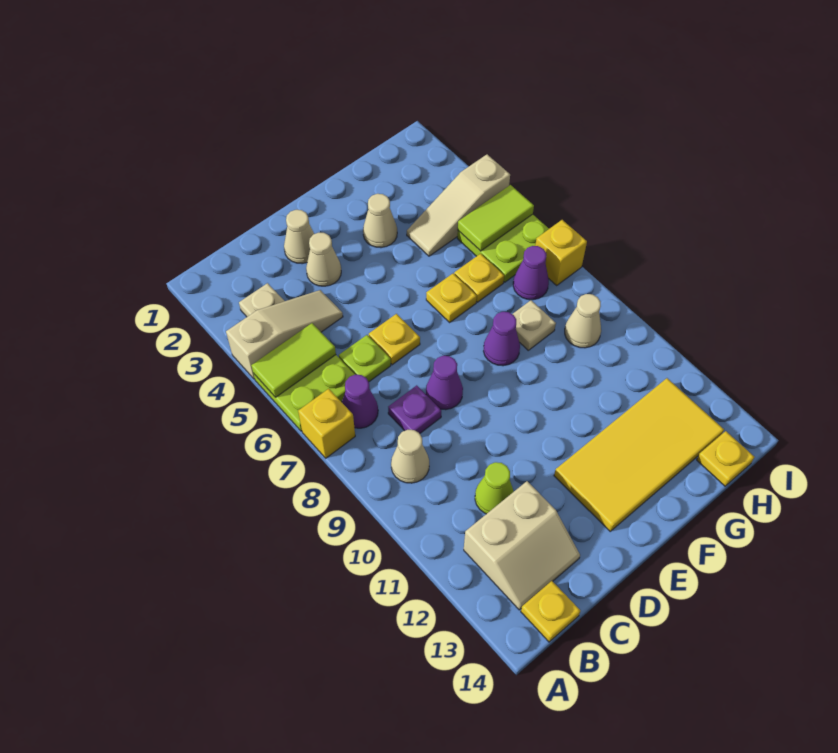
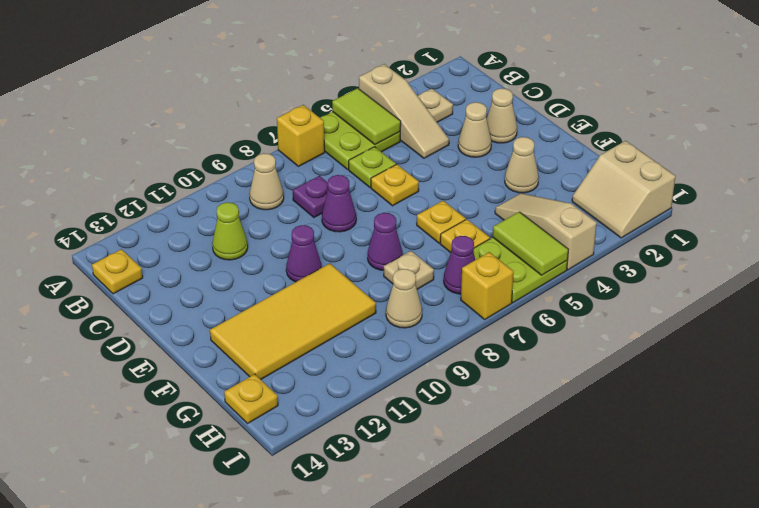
purple cone B7 level 1 -> purple cone E10 level 1
tan slope B12:C13 level 1 top 12 -> tan slope H1:I2 level 1 top 1
yellow tile E12:H13 level 1 -> yellow tile F10:G13 level 1

